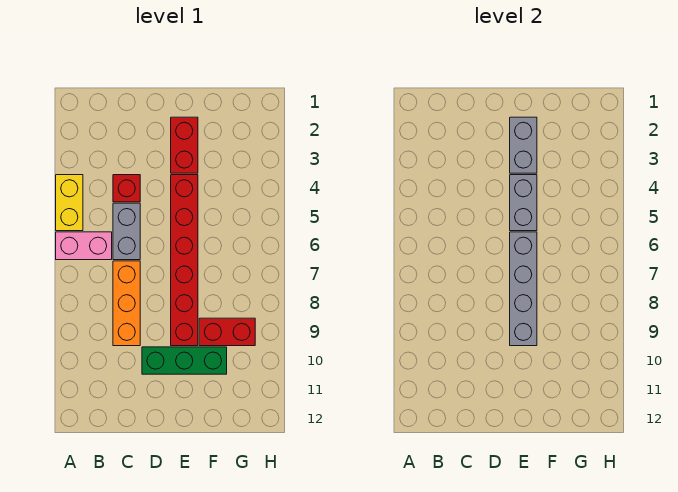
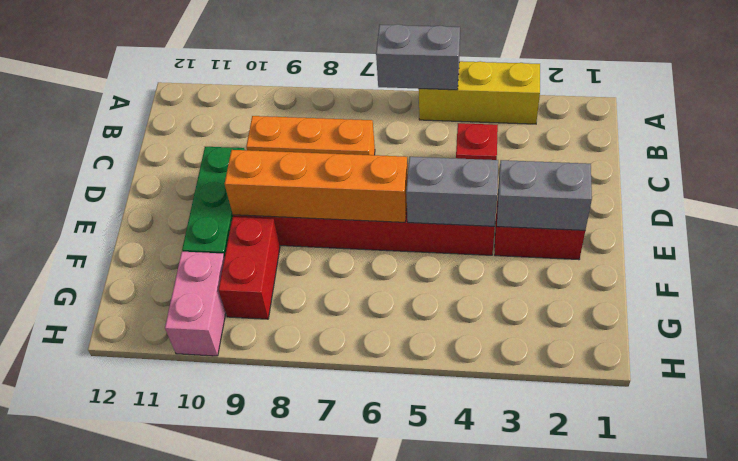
yellow brick A4:A5 level 1 -> yellow brick A3:A5 level 1
pink brick A6:B6 level 1 -> pink brick G10:H10 level 1
grey brick C5:C6 level 1 -> grey brick A5:A6 level 2
grey brick E6:E9 level 2 -> orange brick E6:E9 level 2

